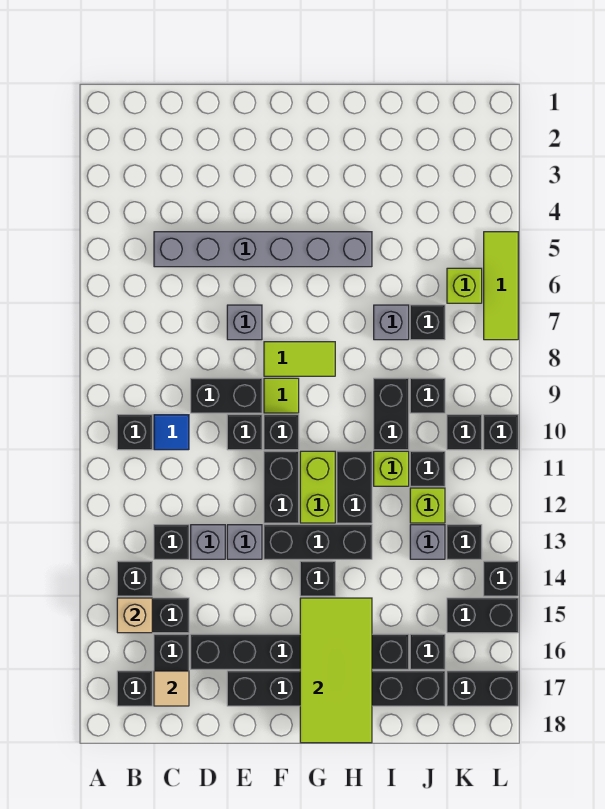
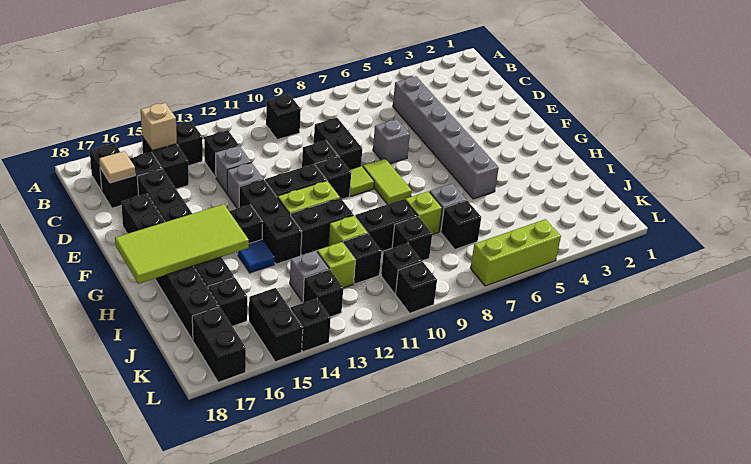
blue tile C10 level 1 -> blue tile H14 level 1
lime brick K6 level 1 -> lime brick I8 level 1
lime tile L5:L7 level 1 -> lime brick L5:L7 level 1

